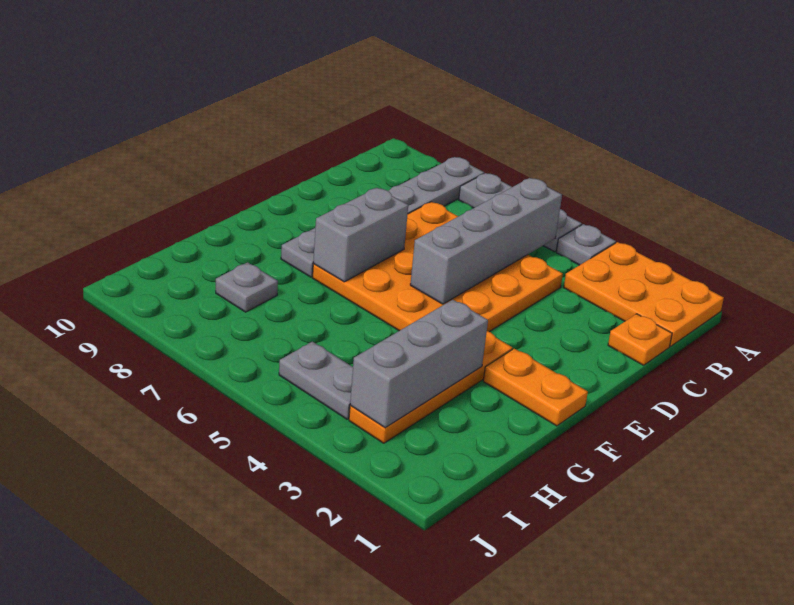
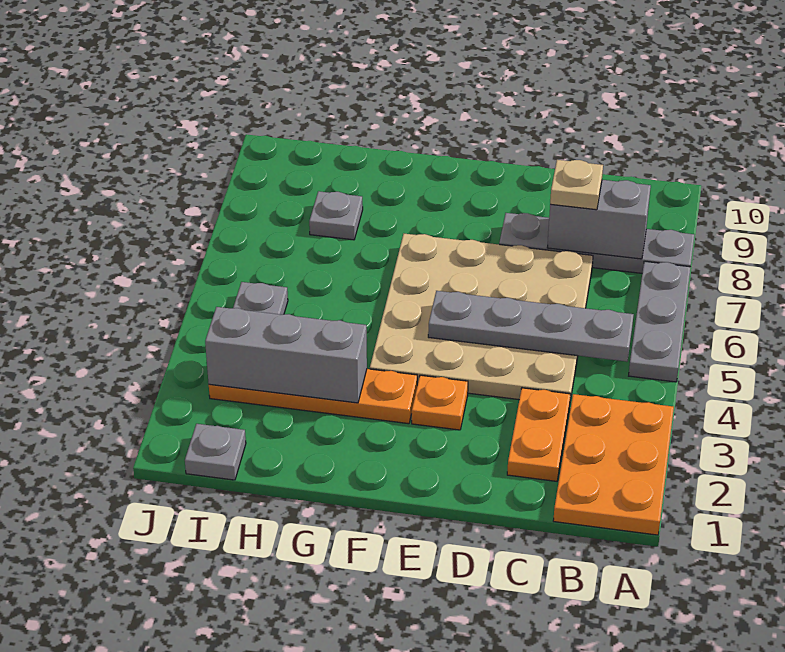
grey plate A4 level 1 -> grey plate I1 level 1
grey plate A8:F8 level 1 -> grey plate A8:D8 level 1
grey brick B5:E5 level 2 -> grey plate B5:E5 level 2
orange plate C1 level 1 -> orange plate E3 level 1
orange plate C4:F7 level 1 -> tan plate C4:F7 level 1
none -> tan plate C8 level 3
grey brick E7:F7 level 2 -> grey brick B8:C8 level 2
orange plate F1:F2 level 1 -> orange plate C2:C3 level 1

